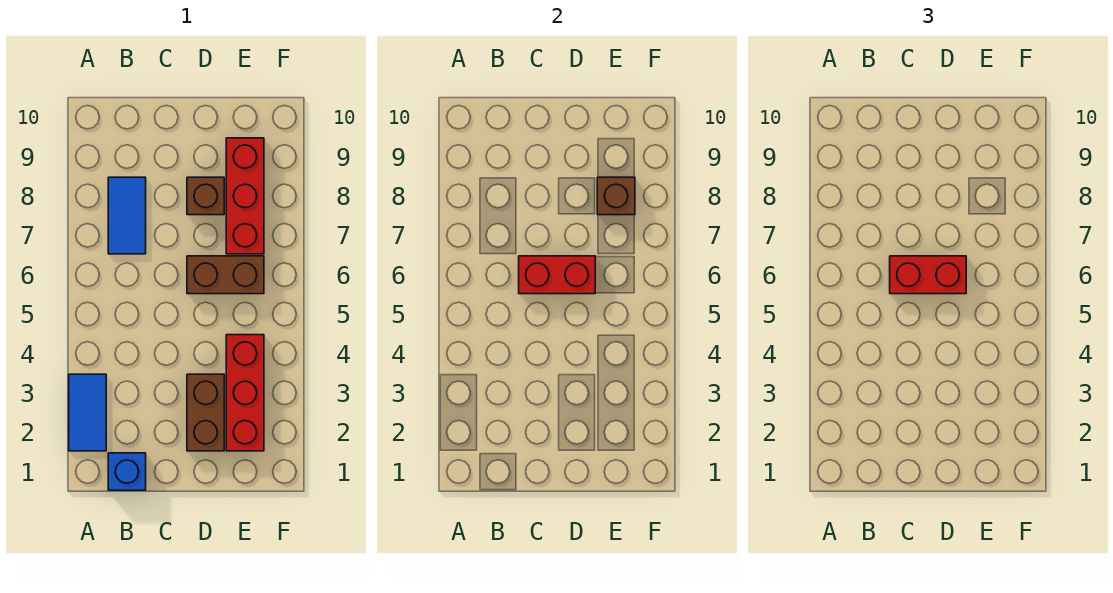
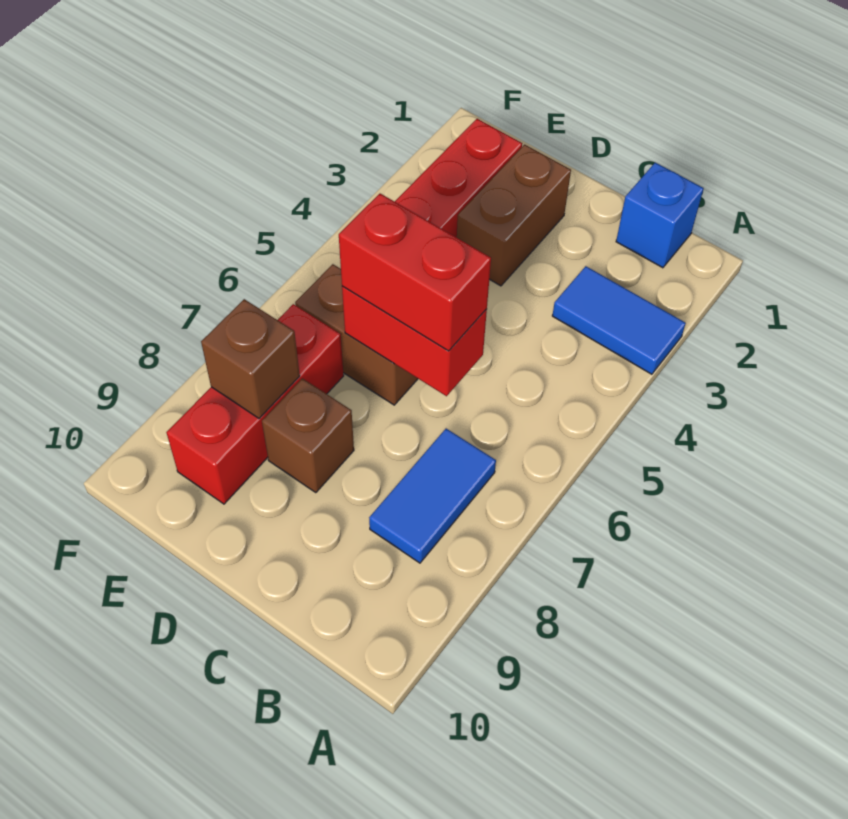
blue tile A2:A3 level 1 -> blue tile A3:B3 level 1

